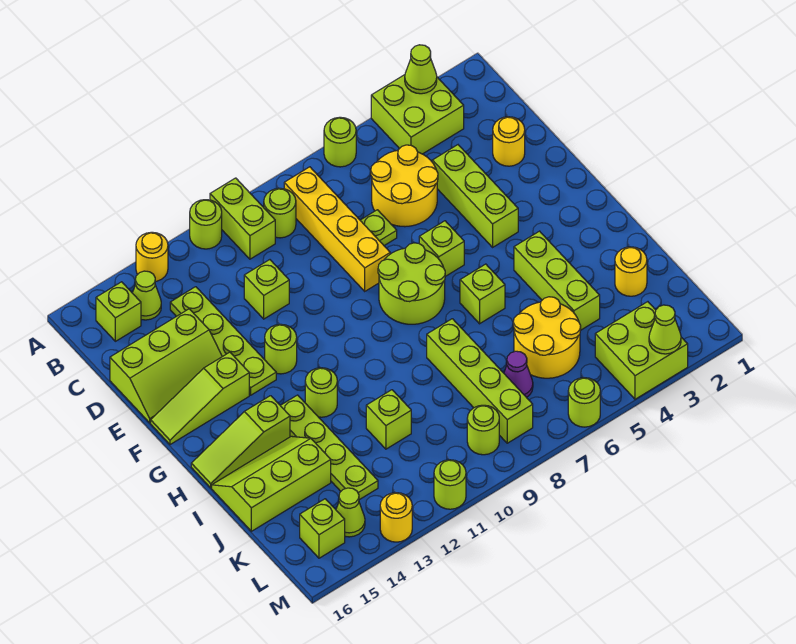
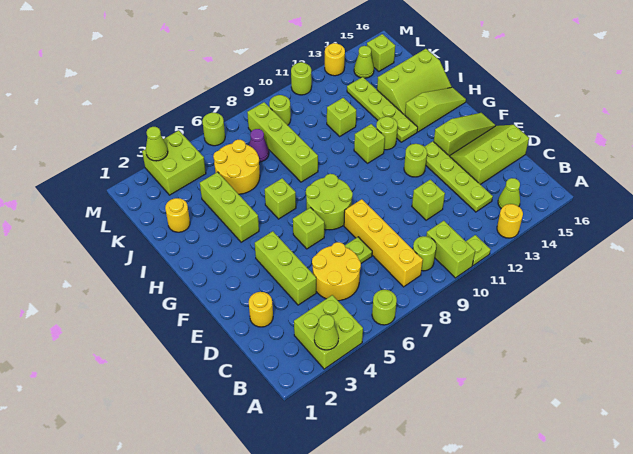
lime round brick A11 level 1 -> lime plate A11 level 1
lime brick B15 level 1 -> lime brick H11 level 1

